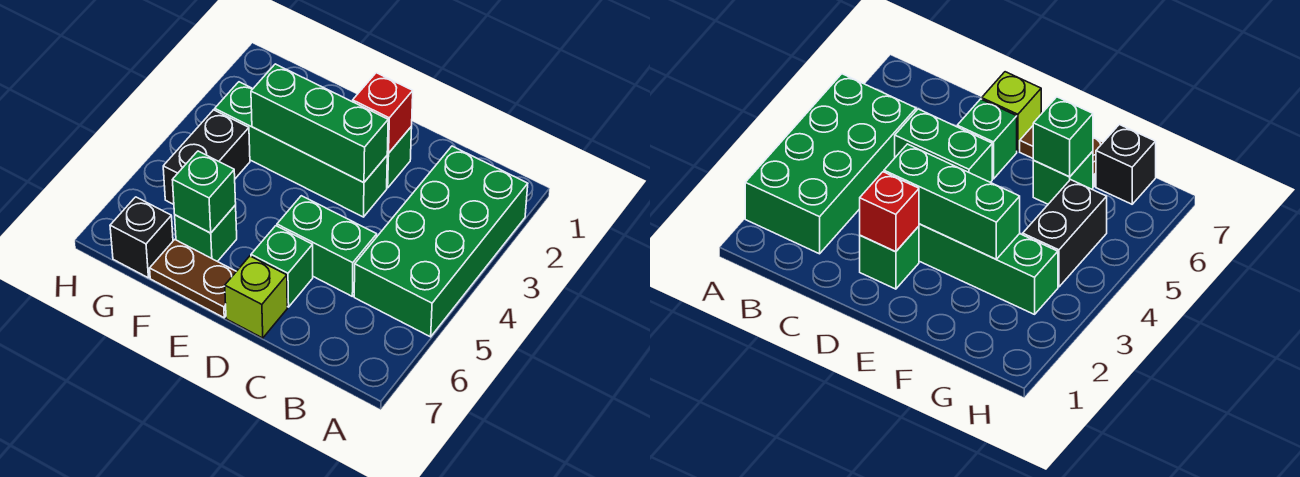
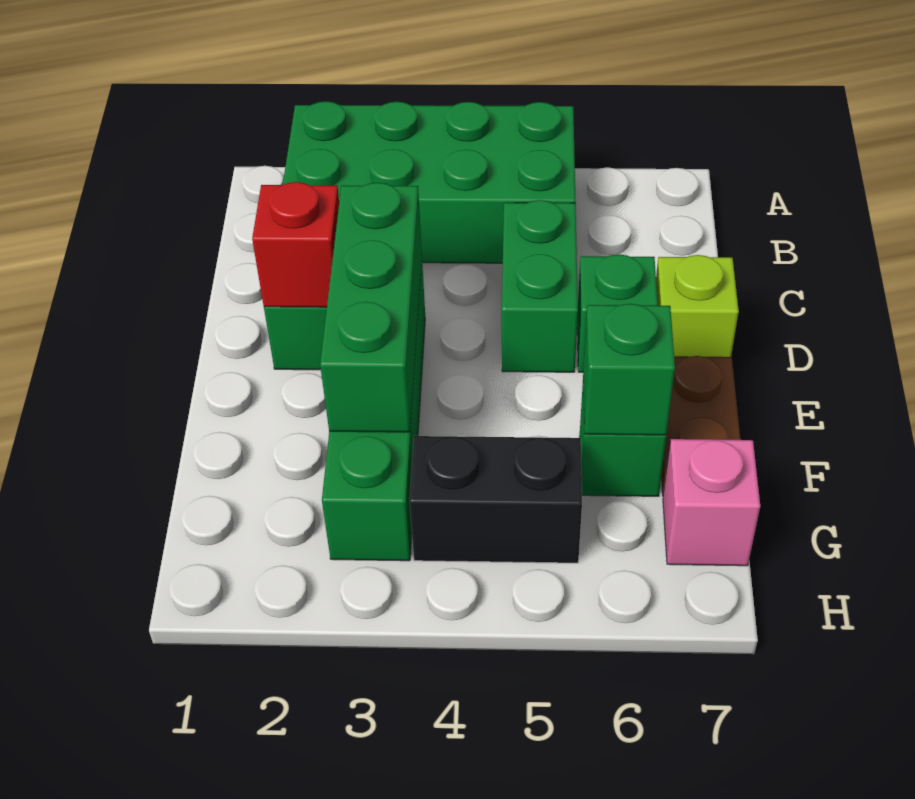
black brick G7 level 1 -> pink brick G7 level 1

